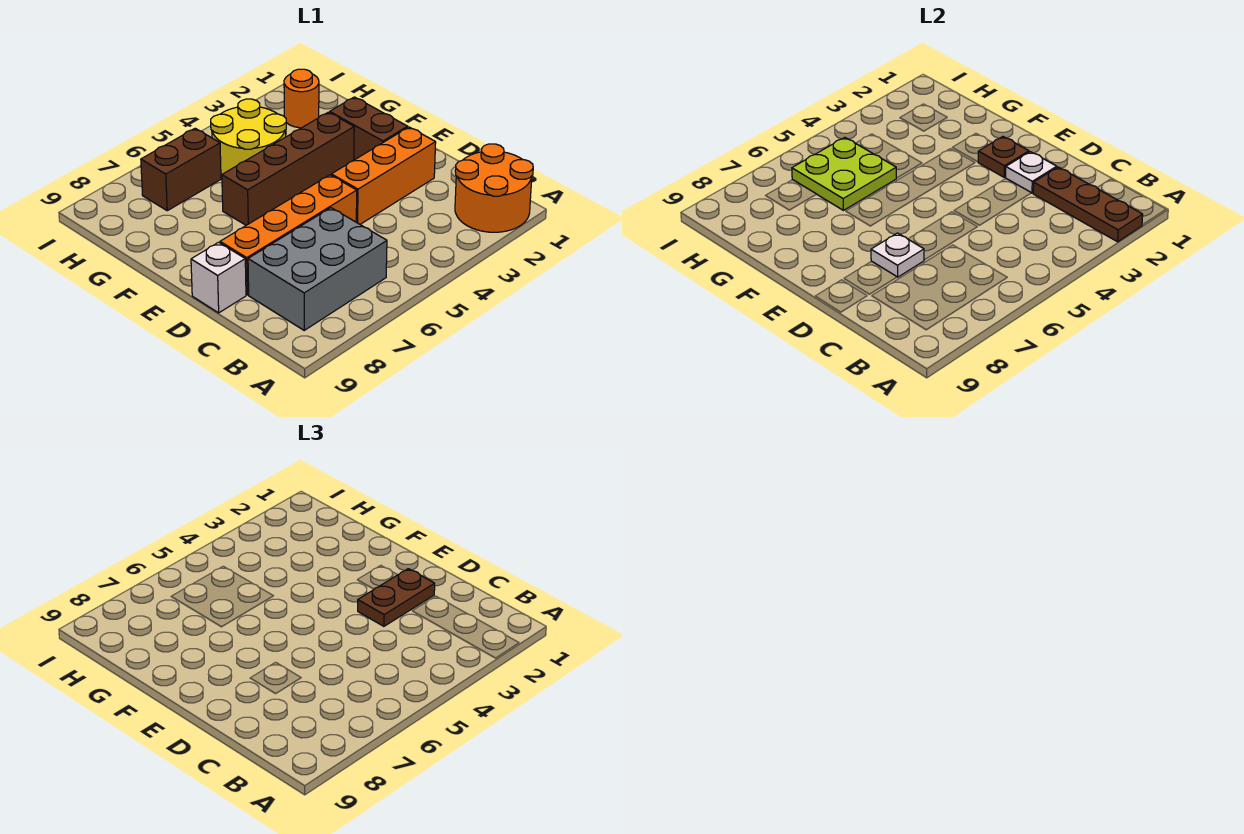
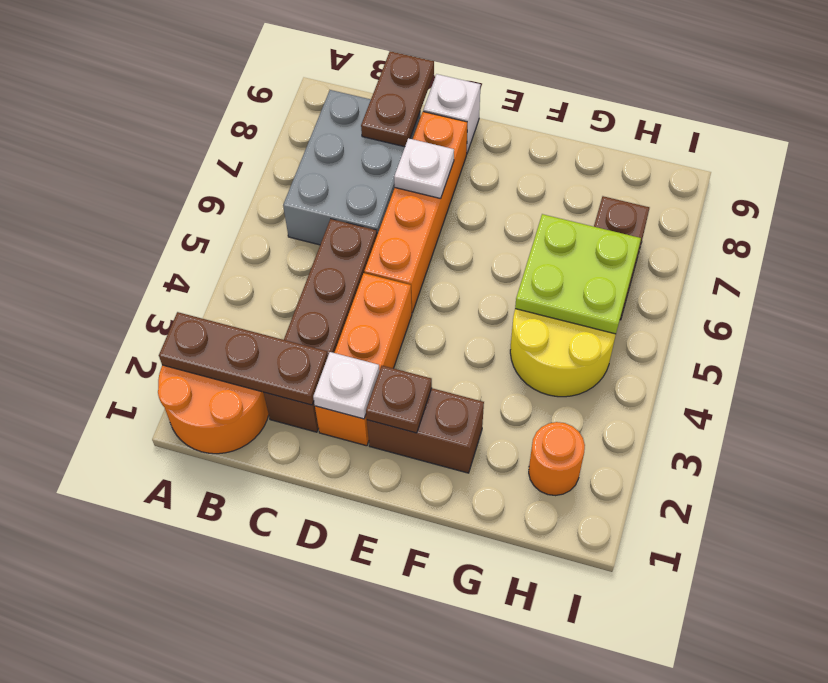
brown plate D2:D3 level 3 -> brown plate C8:C9 level 2
brown brick F3:F6 level 1 -> brown brick C2:C5 level 1

